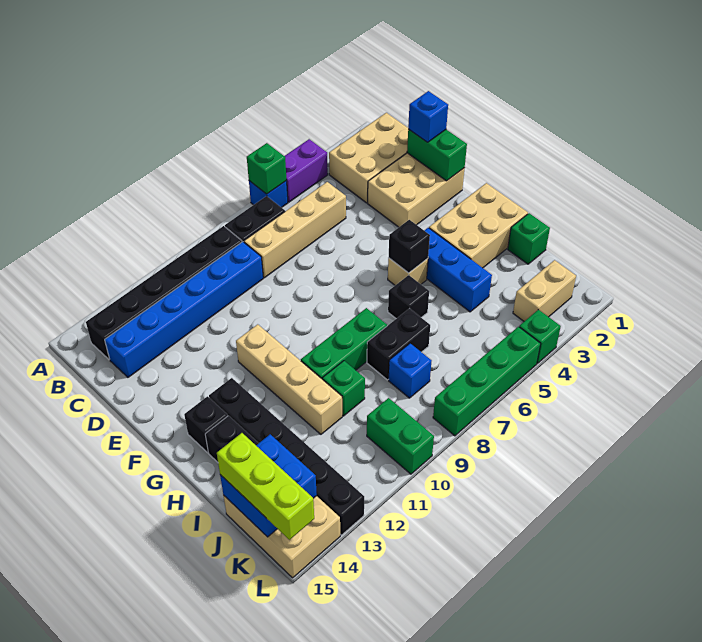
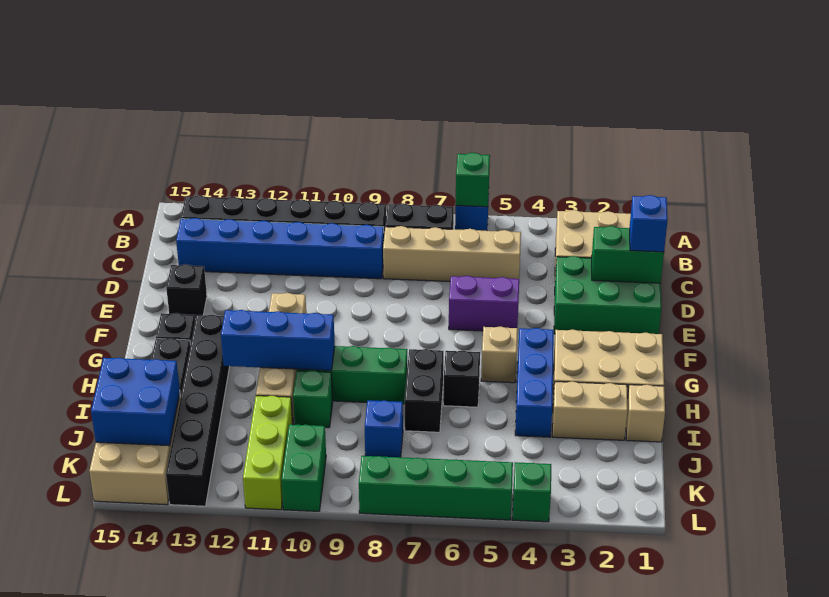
purple brick A4:A5 level 1 -> purple brick E5:E6 level 1
tan brick D1:E3 level 1 -> green brick D1:E3 level 1
green brick D1:E1 level 2 -> green brick D1:D2 level 2
black brick G5 level 2 -> black brick E14 level 1
none -> blue brick H10:H12 level 2
green brick I1 level 1 -> tan brick I1 level 1
black brick I7:I8 level 1 -> black brick H7:I7 level 1
lime brick J15:L15 level 3 -> lime brick J11:L11 level 1
tan brick K2:K3 level 1 -> tan brick I2:I3 level 1

